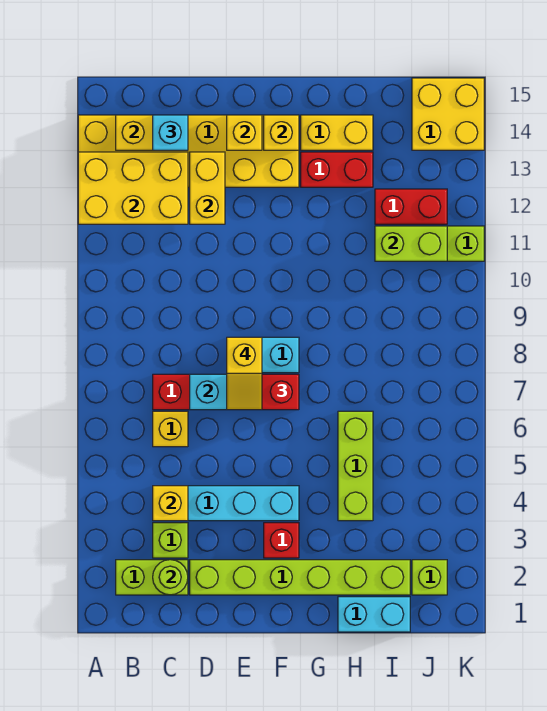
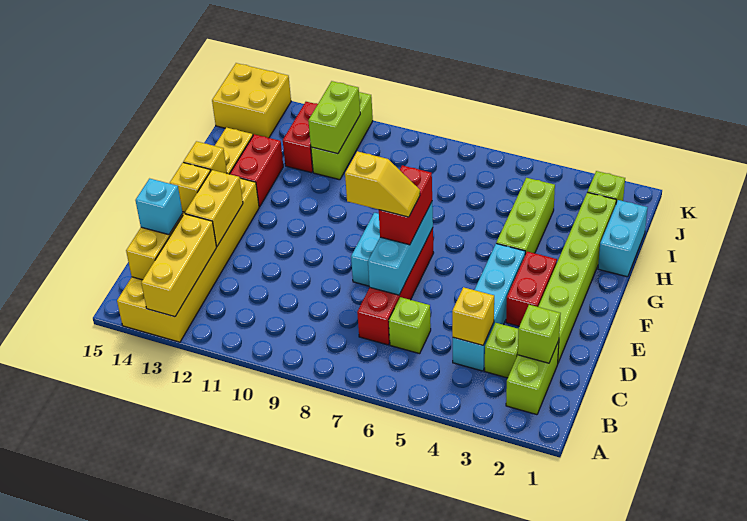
yellow brick A12:C13 level 2 -> yellow brick A13:C13 level 2
lime round brick C2 level 2 -> lime brick C2 level 2
yellow brick C6 level 1 -> lime brick C6 level 1
yellow brick D12:D13 level 2 -> yellow brick D13:E13 level 2
red brick F3 level 1 -> red brick E3:F3 level 1
lime brick H4:H6 level 1 -> lime brick G4:I4 level 1

